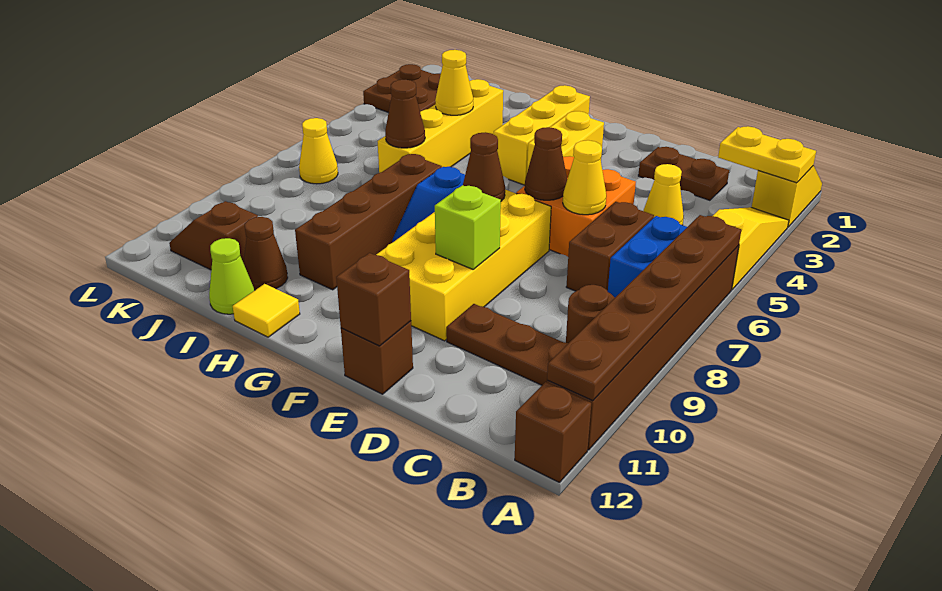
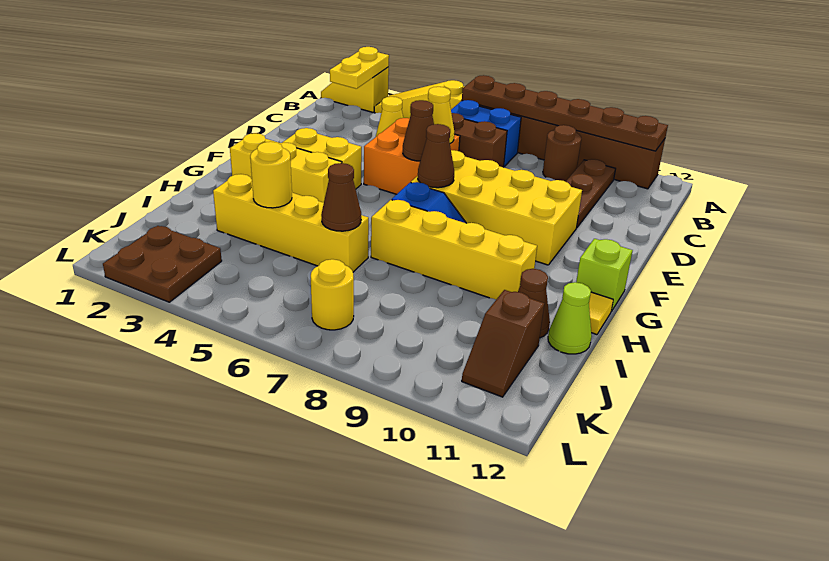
brown brick A12 level 1 -> none
brown plate C2:D2 level 1 -> none
lime brick E9 level 2 -> lime brick G12 level 1
brown brick E12 level 1 -> none
brown brick E12 level 2 -> none
brown brick H7:H10 level 1 -> yellow brick H7:H10 level 1
yellow cone I4 level 2 -> yellow round brick I4 level 2
yellow cone K7 level 1 -> yellow round brick K7 level 1

